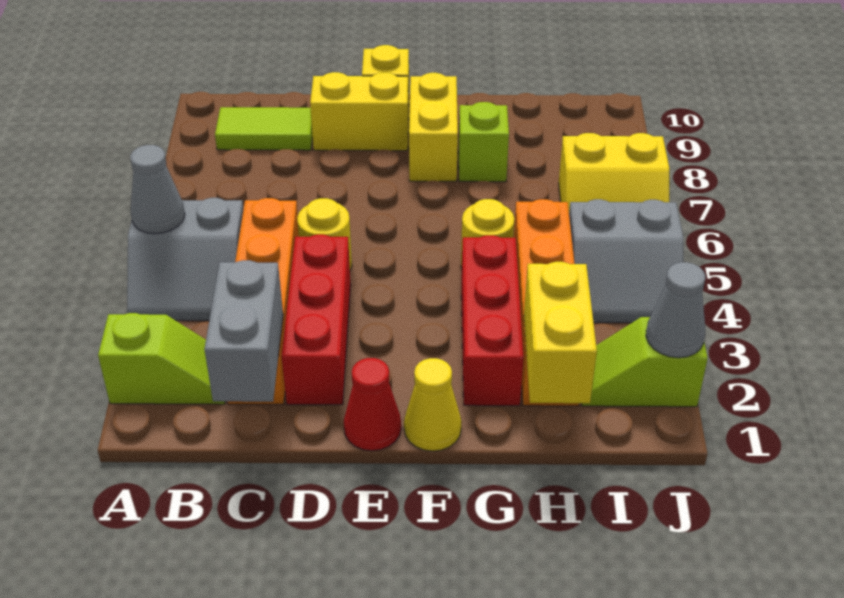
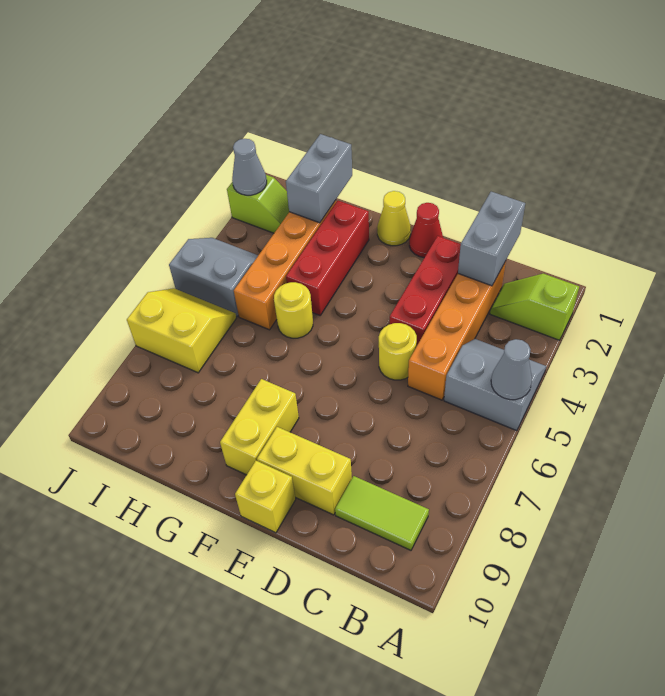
lime brick G8 level 1 -> none
yellow brick H1:H2 level 2 -> grey brick H1:H2 level 2

